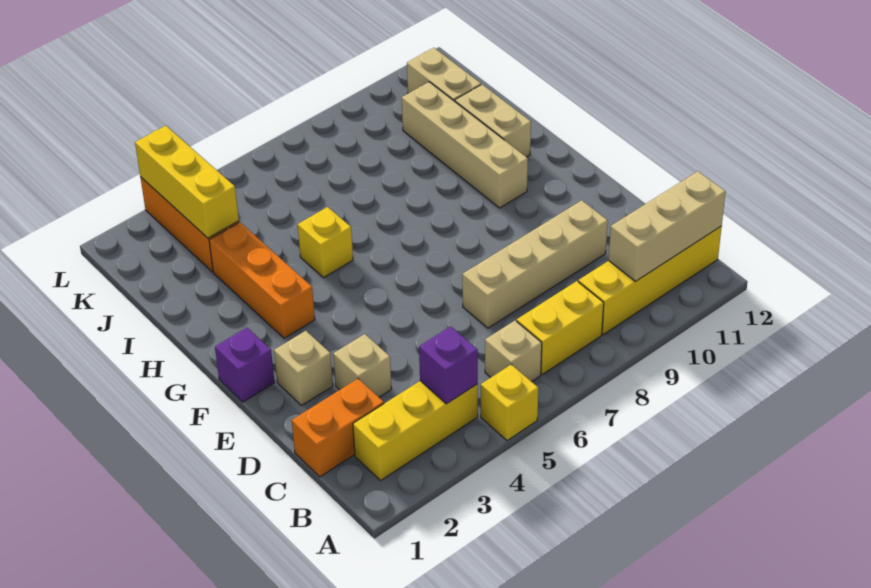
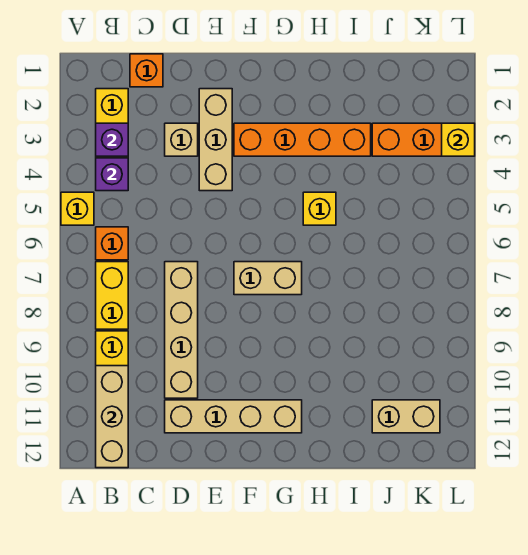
tan brick B6 level 1 -> orange brick B6 level 1
orange brick C1:C2 level 1 -> orange brick C1 level 1
tan brick E2 level 1 -> tan brick E2:E4 level 1
purple brick F1 level 1 -> purple brick B3 level 2
orange brick G3:I3 level 1 -> orange brick F3:I3 level 1
tan brick G10:J10 level 1 -> tan brick D11:G11 level 1
tan brick H11:I11 level 1 -> tan brick F7:G7 level 1
yellow brick J3:L3 level 2 -> yellow brick L3 level 2

